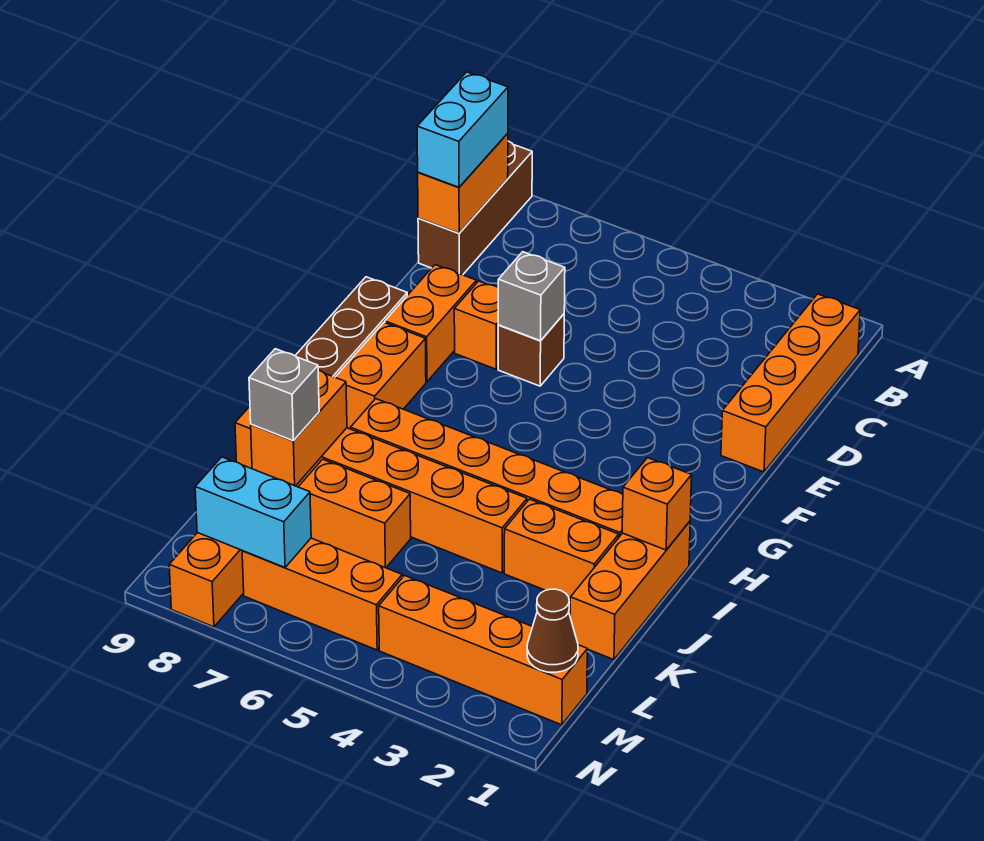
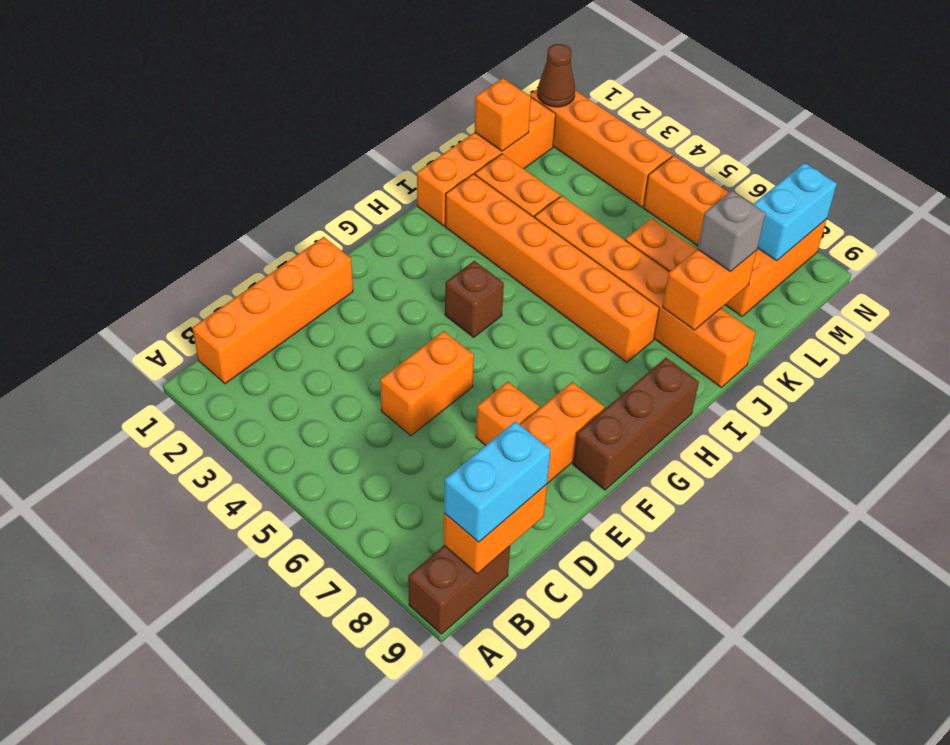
brown brick A9:C9 level 1 -> brown brick A9:B9 level 1
brown brick E6 level 1 -> brown brick G4 level 1
grey brick E6 level 2 -> none
orange brick G8:H8 level 1 -> orange brick D5:E5 level 1
orange brick I1:K1 level 1 -> orange brick I1:L1 level 1
orange brick I1 level 2 -> orange brick K1 level 2
cyan brick M7:M8 level 2 -> cyan brick M8:N8 level 2

